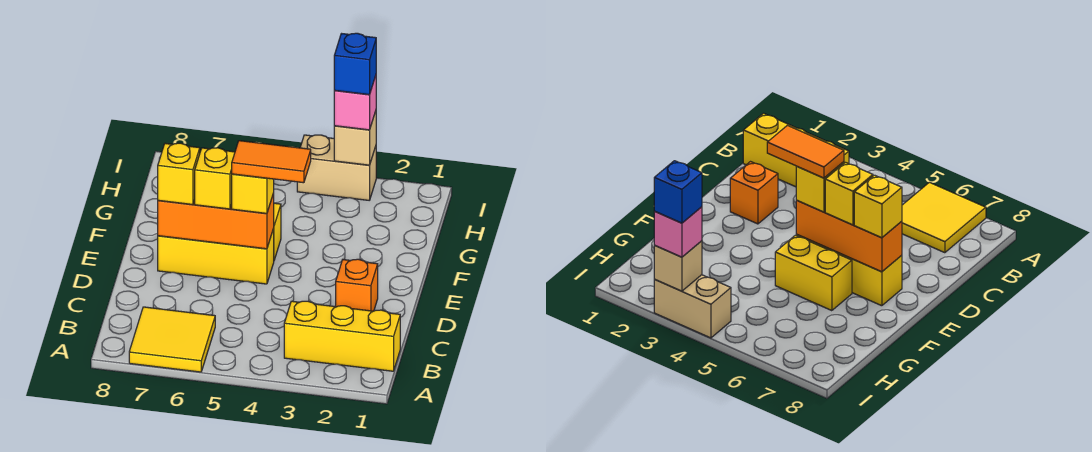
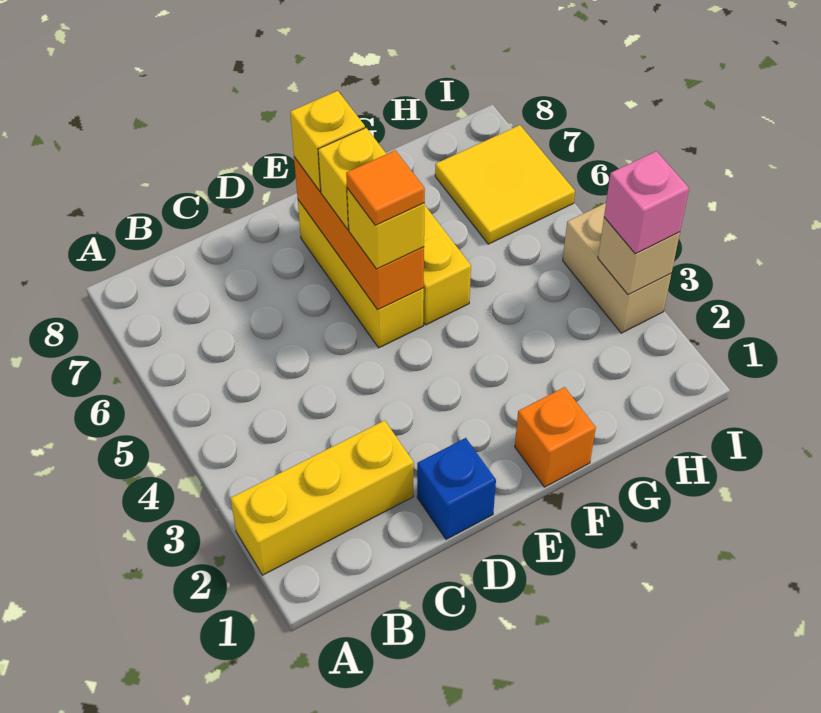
yellow tile A6:B7 level 1 -> yellow tile H6:I7 level 1
yellow brick B1:B3 level 1 -> yellow brick A2:C2 level 1
orange brick D2 level 1 -> orange brick F1 level 1
orange tile E4:E5 level 4 -> orange tile E5 level 4
blue brick I3 level 4 -> blue brick D1 level 1

